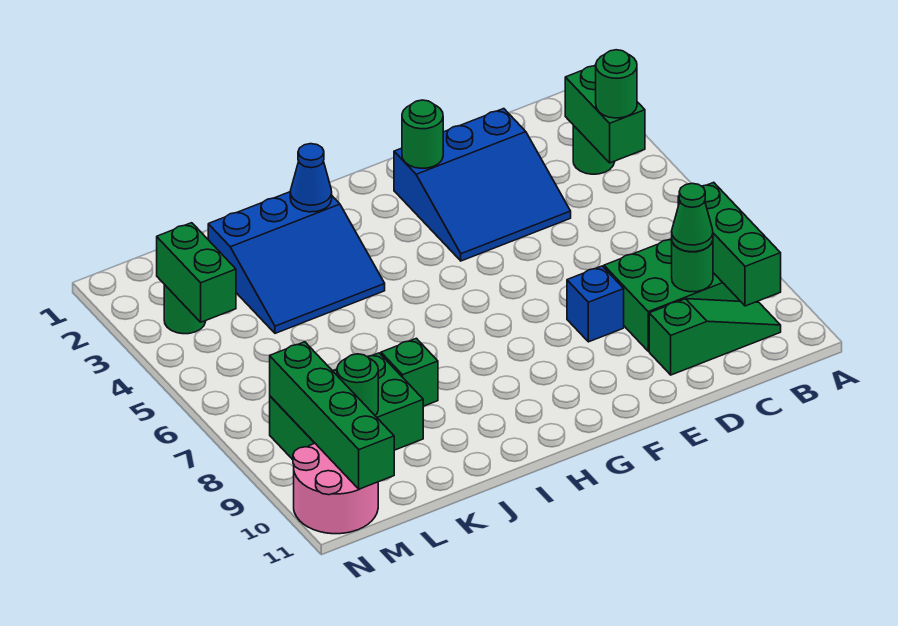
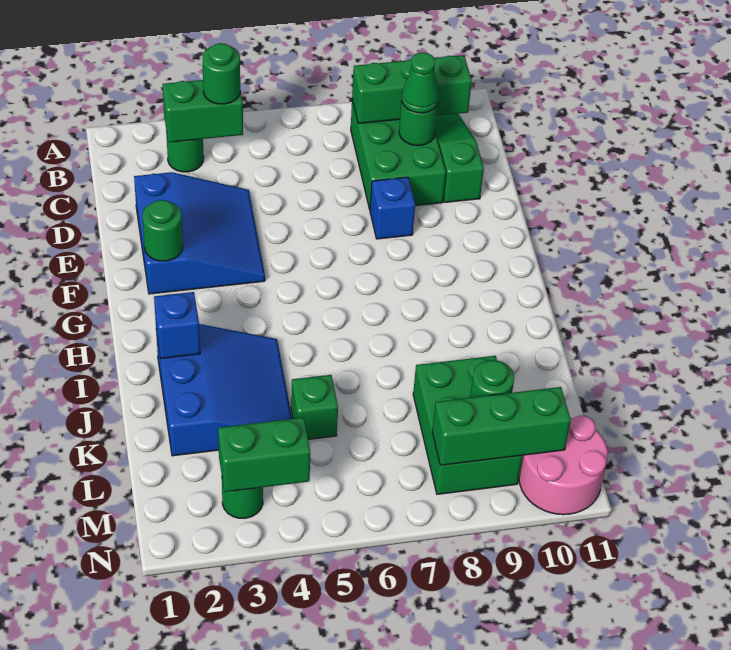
blue cone I2 level 2 -> blue brick I2 level 2
green brick J8 level 1 -> green brick K5 level 1
green brick M8:M11 level 2 -> green brick M8:M10 level 2

